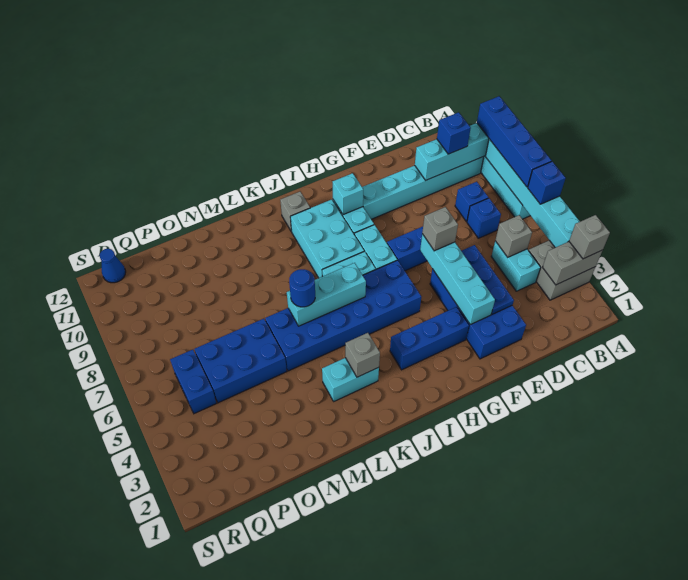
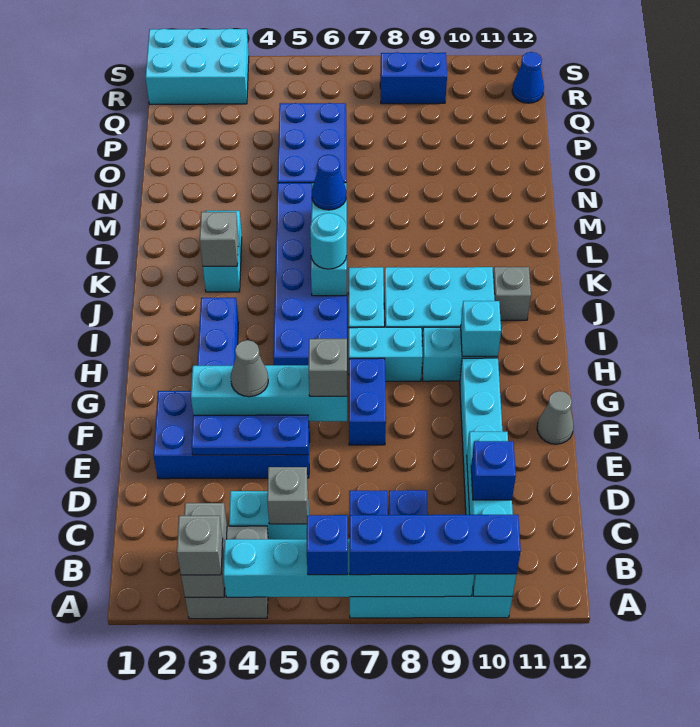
none -> grey cone F4 level 3
none -> grey cone F12 level 1
none -> cyan round brick J6 level 3
blue round brick L6 level 3 -> blue cone L6 level 3
blue brick Q5:Q6 level 1 -> blue brick R8:R9 level 1
none -> cyan brick R1:S3 level 1

